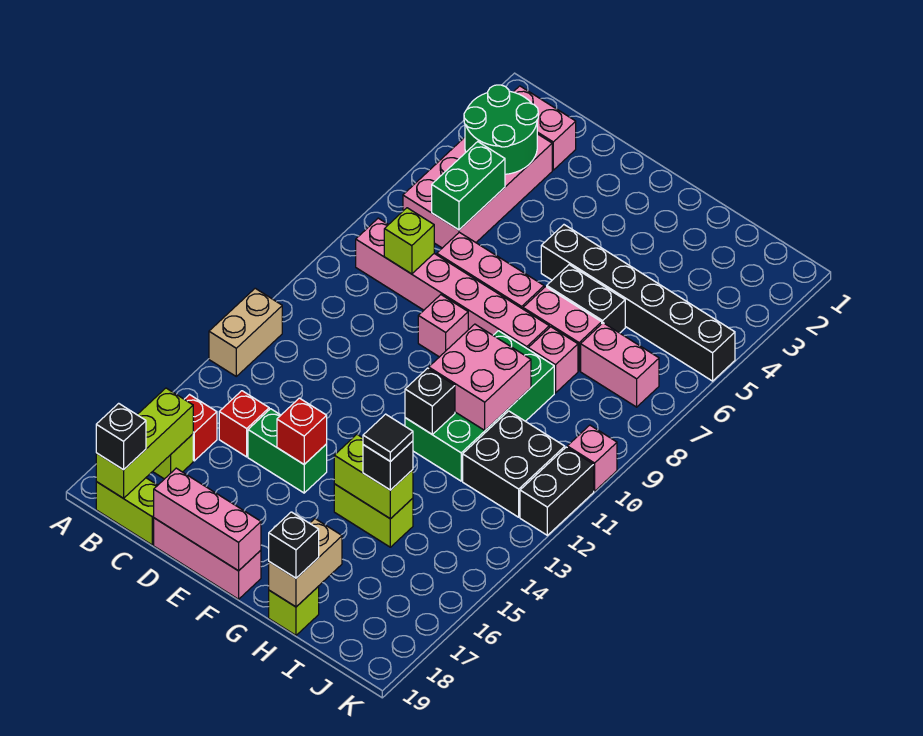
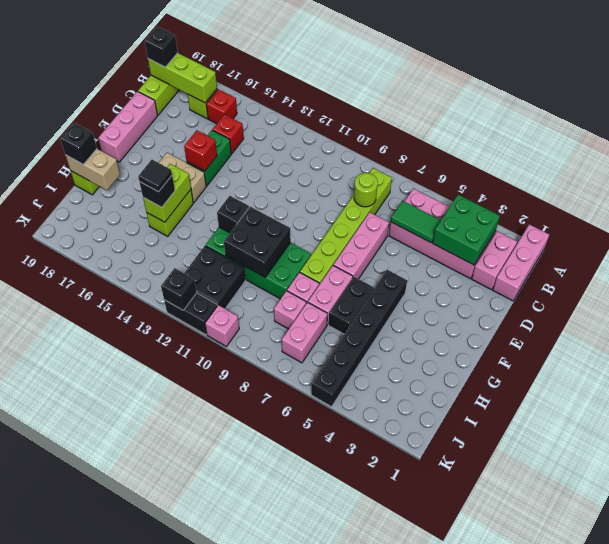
tan brick A12:A13 level 1 -> tan brick F15:F16 level 1
green round brick B3:C4 level 2 -> green brick B3:C4 level 2
pink brick B8:G8 level 1 -> lime brick B8:G8 level 1
green brick C5:C6 level 2 -> green tile C5:C6 level 2
lime brick C8 level 2 -> lime round brick C8 level 2
pink brick D19:F19 level 2 -> pink brick A1:C1 level 1
pink brick E9 level 1 -> pink brick I8 level 1
pink brick G10:H11 level 2 -> black brick G10:H11 level 2
none -> black brick K12 level 2

